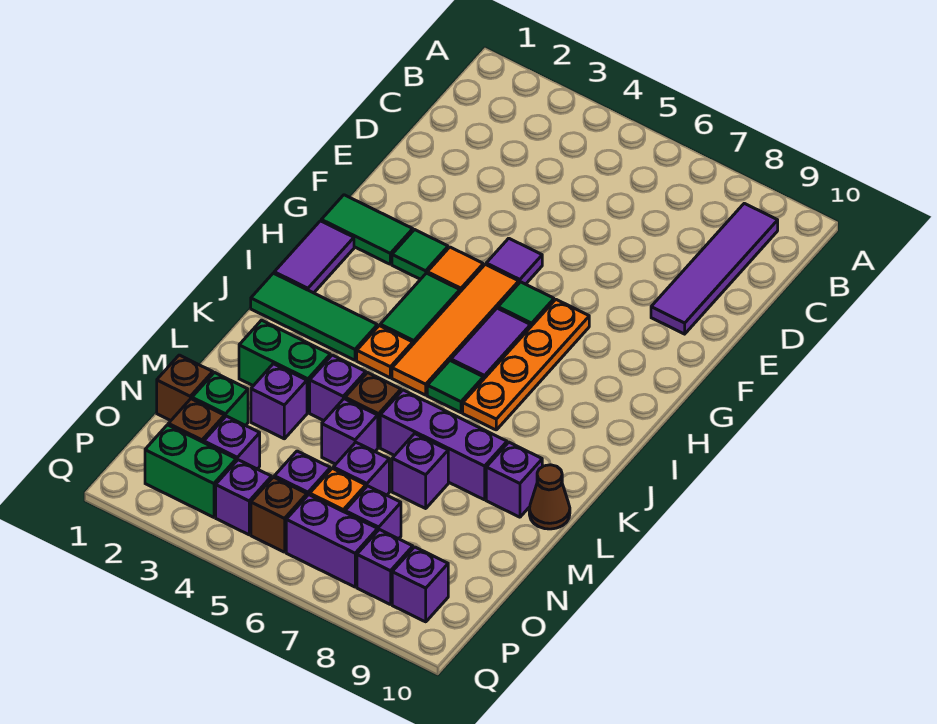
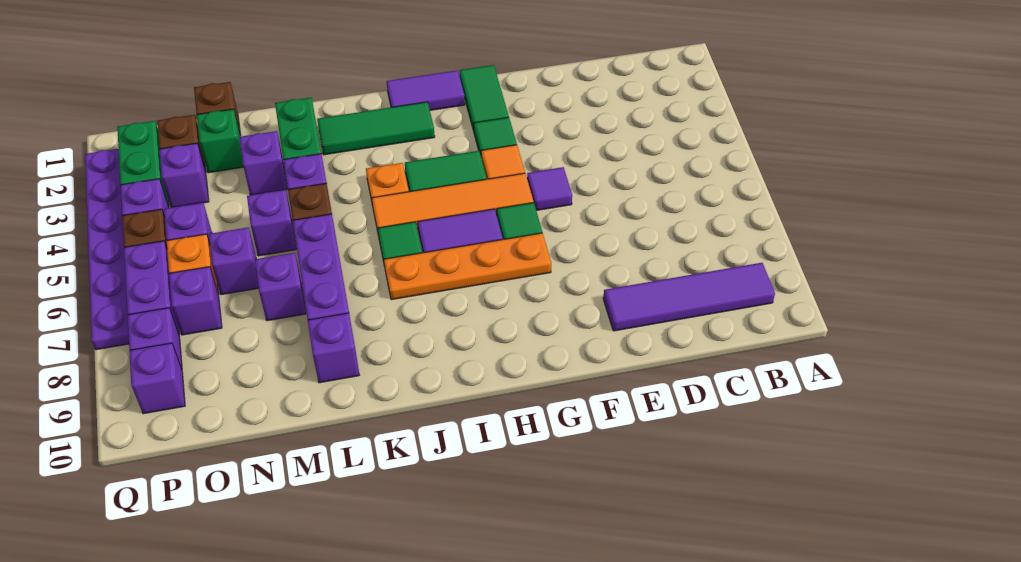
green tile J1:J3 level 1 -> green tile I2:K2 level 1
brown cone L10 level 1 -> none
none -> purple plate Q2:Q7 level 1

